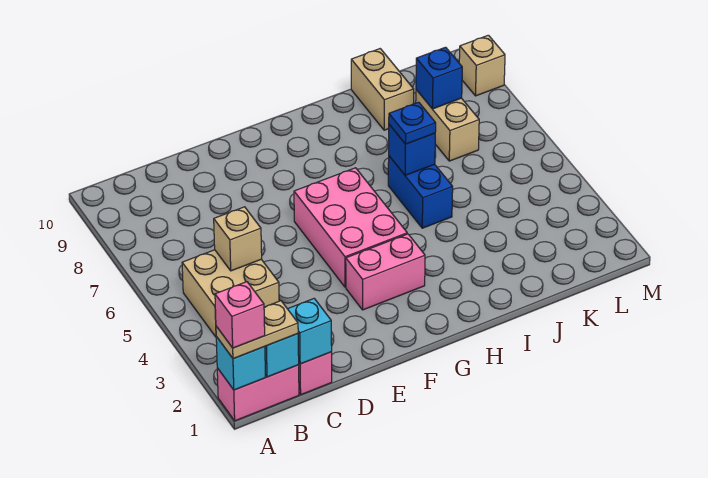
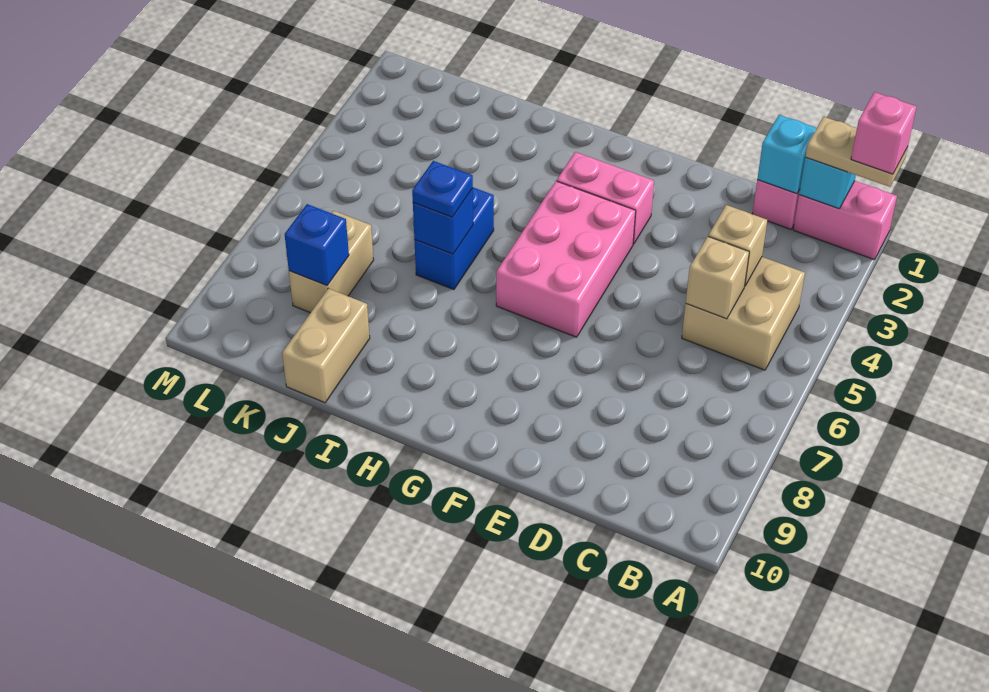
cyan brick A1 level 2 -> none
tan brick M9 level 1 -> tan brick C4 level 2

